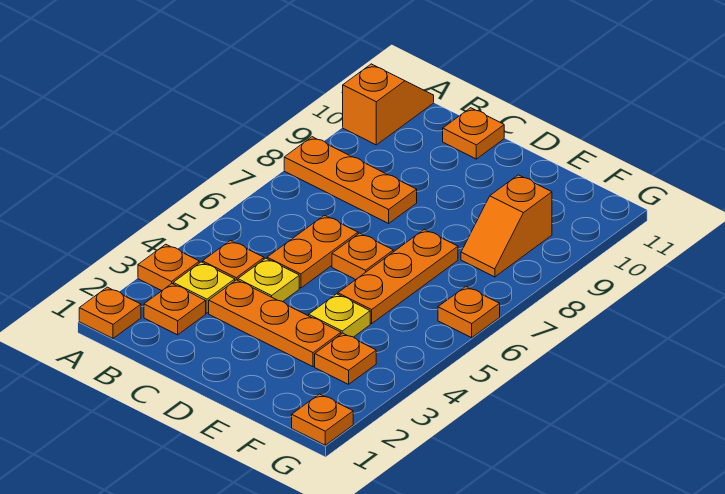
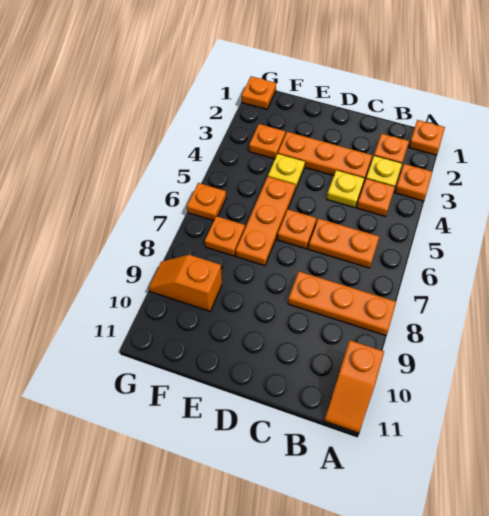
orange plate C5:C6 level 1 -> orange plate B6:C6 level 1
orange plate C11 level 1 -> orange plate F7 level 1
orange slope F8:F9 level 1 top 9 -> orange slope F9:G9 level 1 top F

